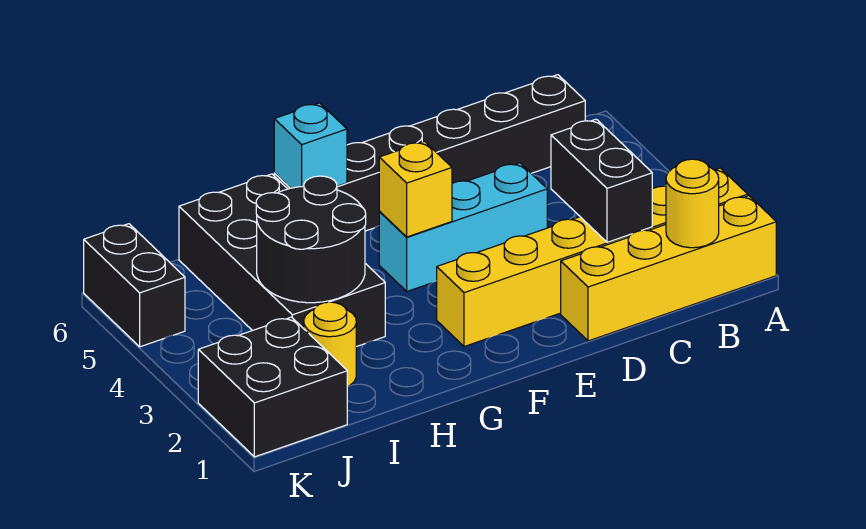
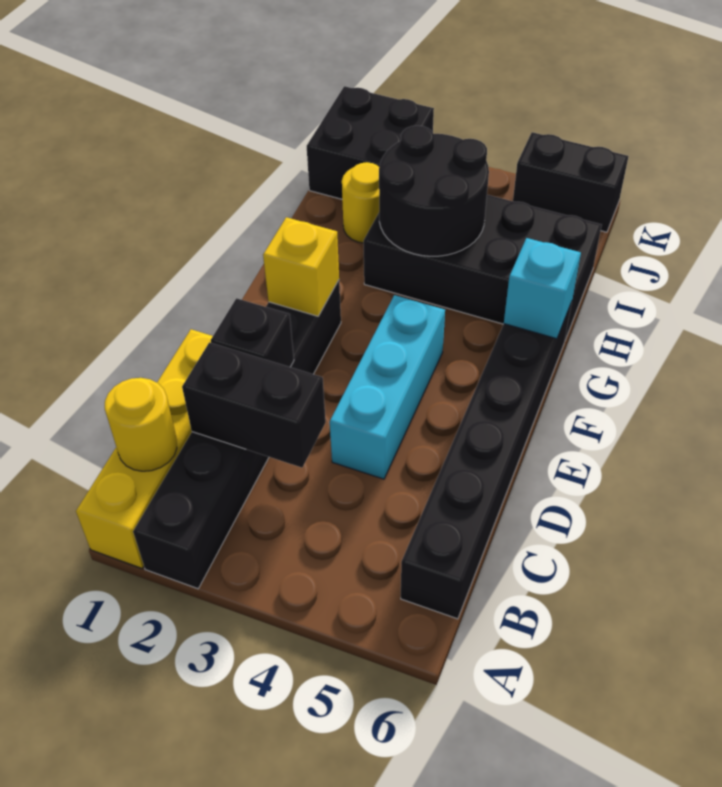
yellow brick A2:F2 level 1 -> black brick A2:F2 level 1
none -> black brick D2 level 2
yellow brick F4 level 2 -> yellow brick F2 level 2

